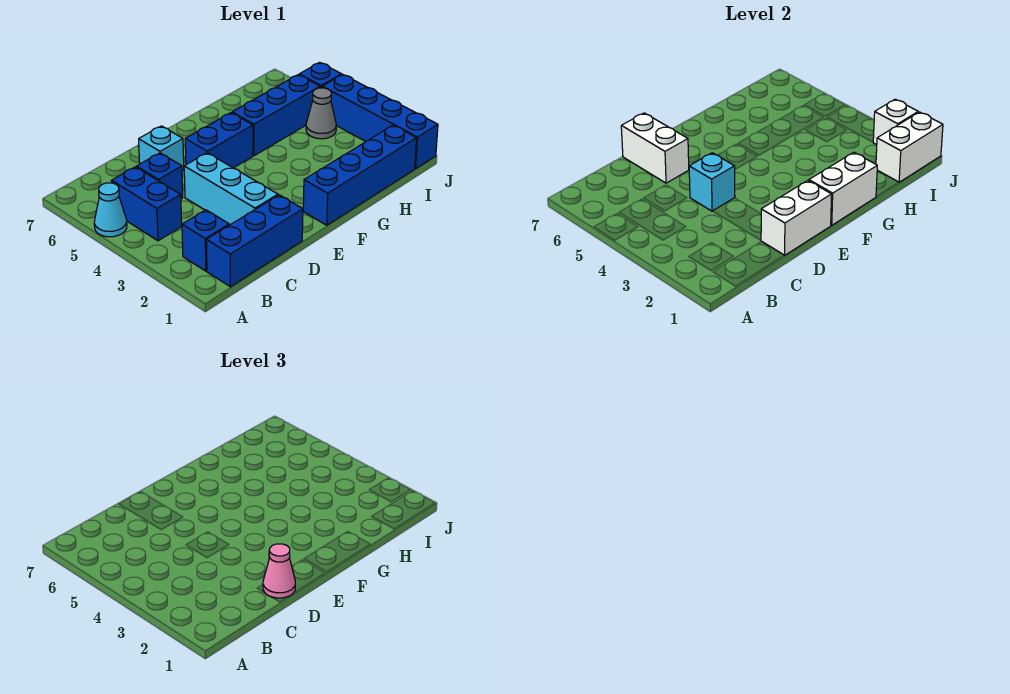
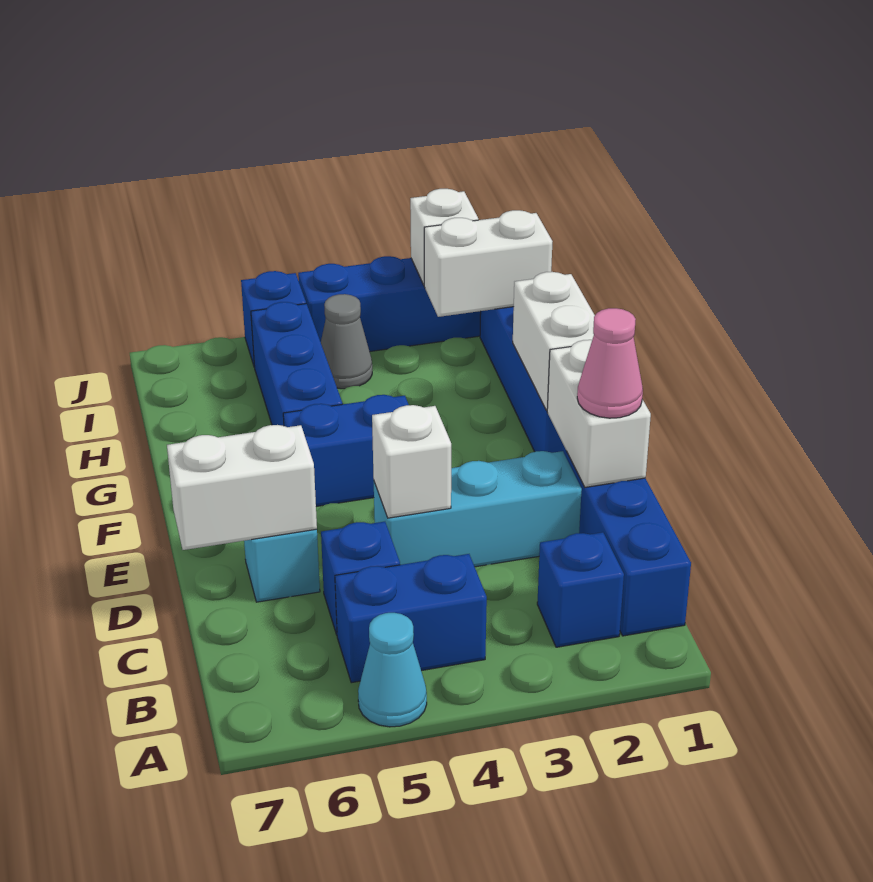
cyan brick D4 level 2 -> white brick D4 level 2
blue brick E5:F5 level 1 -> blue brick F4:F5 level 1
white brick I1:J1 level 2 -> white brick I1:I2 level 2

